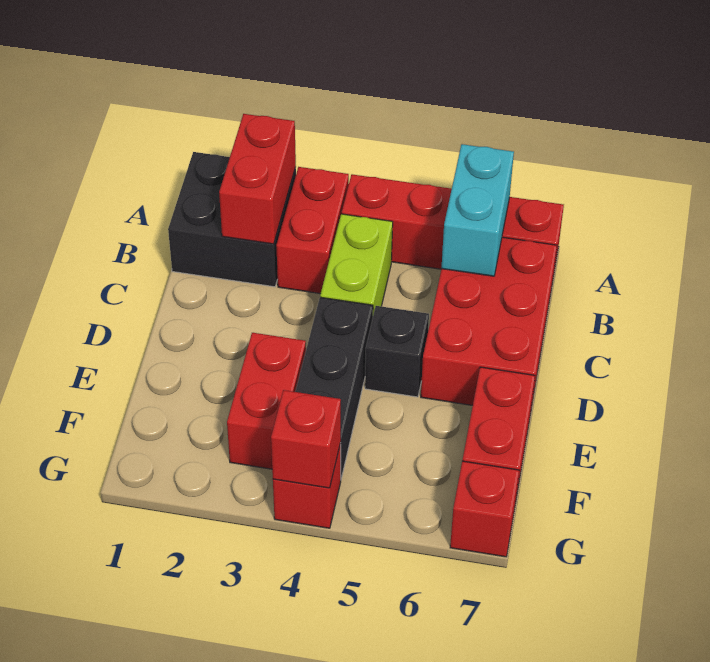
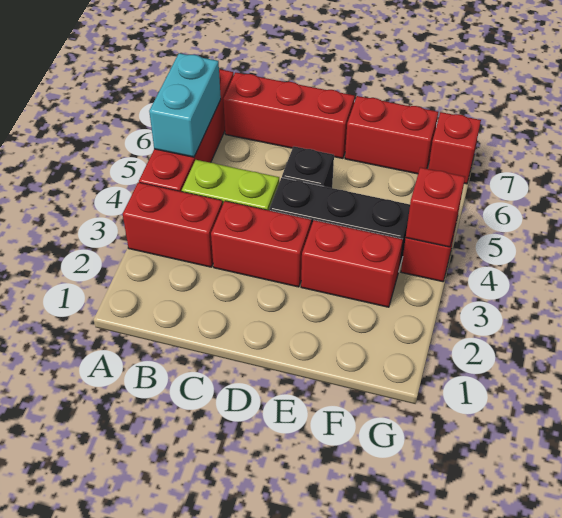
black brick A1:B2 level 1 -> none
red brick A2:B2 level 2 -> red brick C3:D3 level 1
cyan brick A6:B6 level 2 -> cyan brick A5:A6 level 2
red brick B6:D7 level 1 -> red brick B7:D7 level 1

